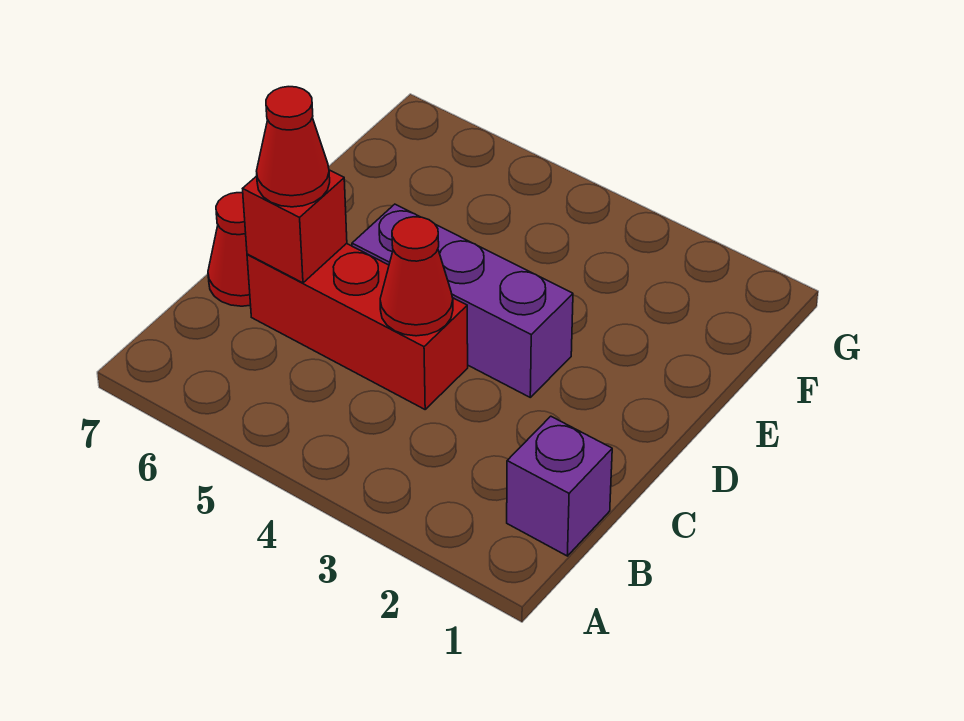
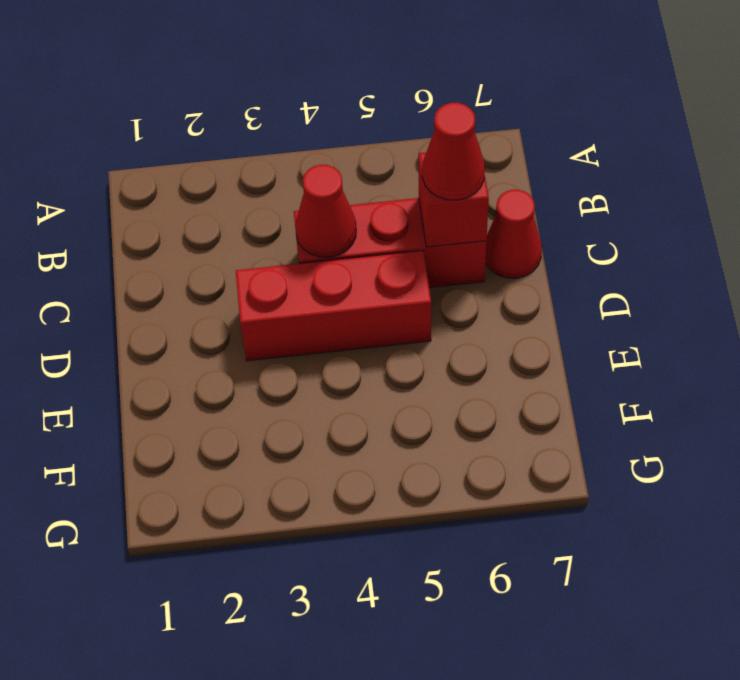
purple brick B1 level 1 -> none
purple brick D3:D5 level 1 -> red brick D3:D5 level 1

